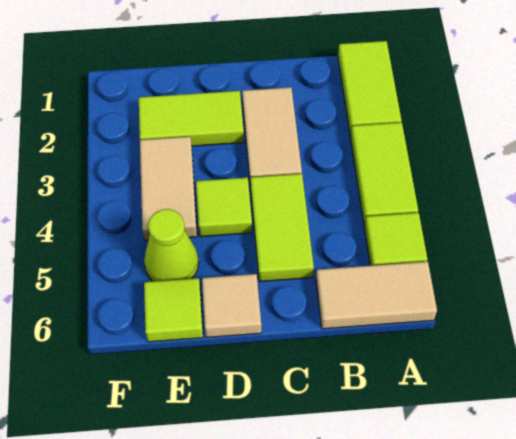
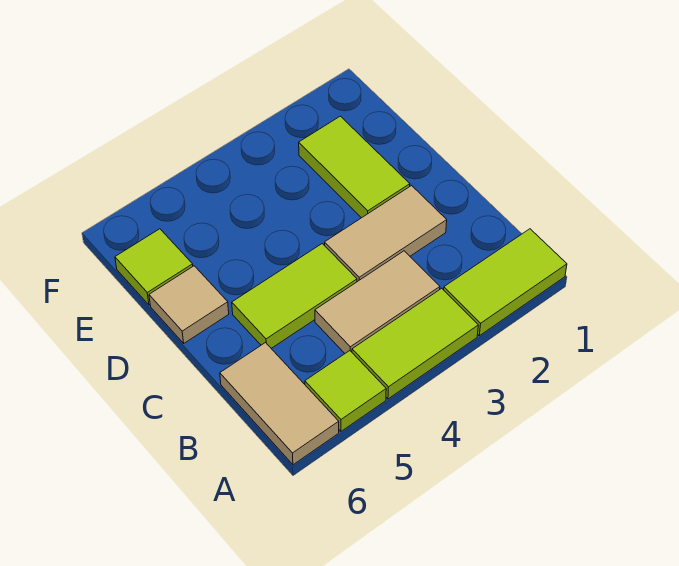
lime tile D4 level 1 -> none
tan tile E3:E4 level 1 -> tan tile B3:B4 level 1
lime cone E5 level 1 -> none

